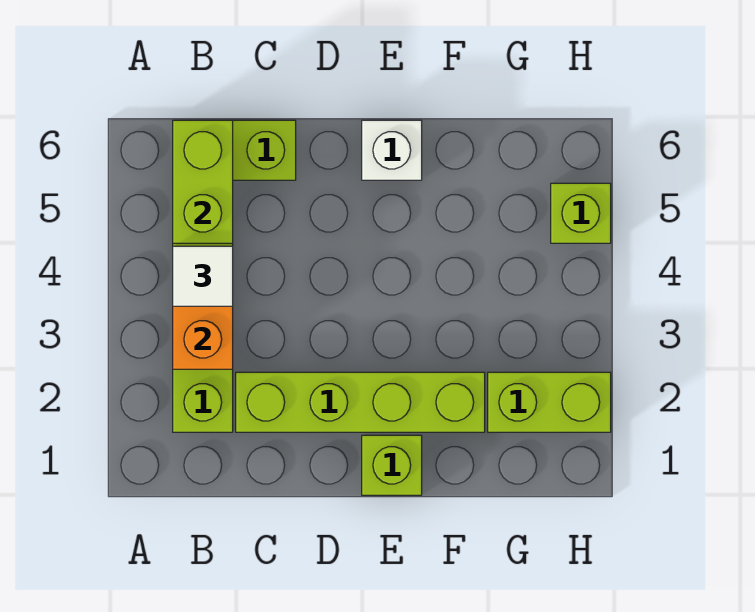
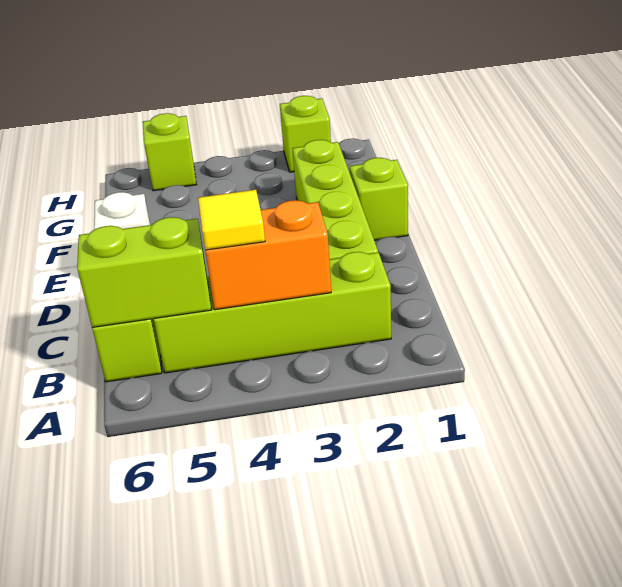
white tile B4 level 3 -> yellow tile B4 level 3
lime brick G2:H2 level 1 -> lime brick H2 level 1

